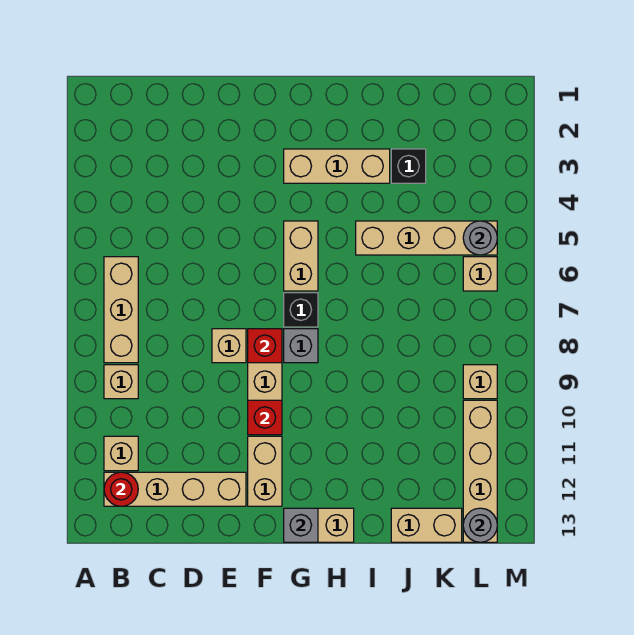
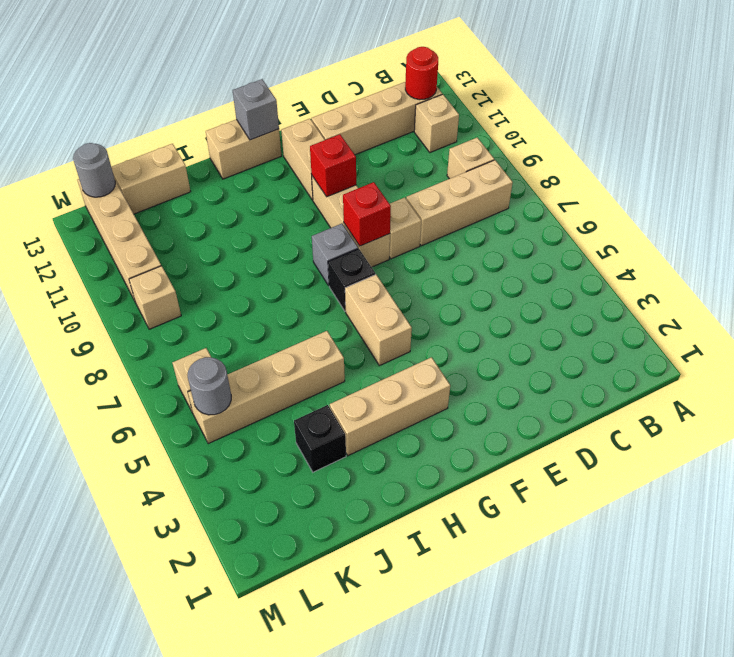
tan brick B6:B8 level 1 -> tan brick B8:D8 level 1

